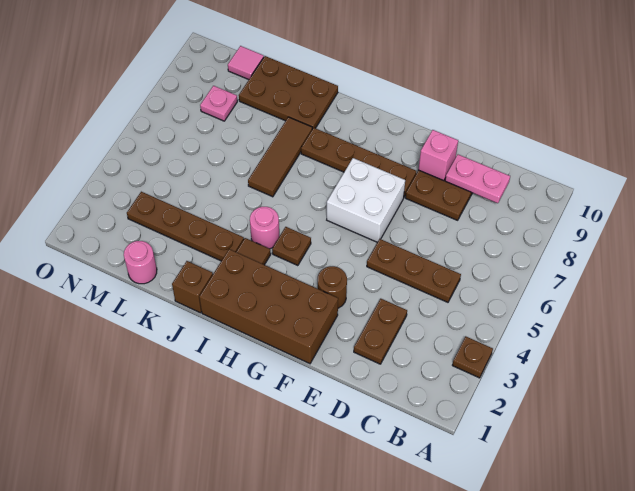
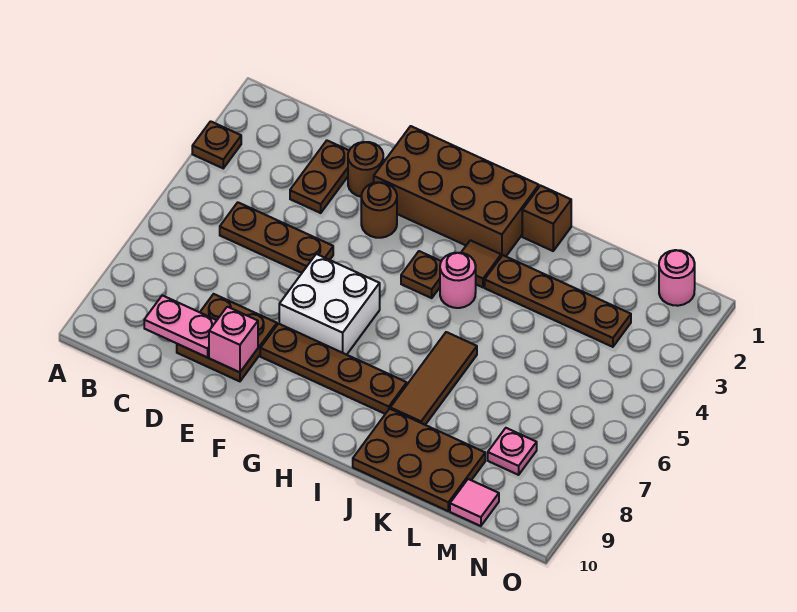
none -> brown round brick E2 level 1
pink round brick L1 level 1 -> pink round brick N1 level 1

